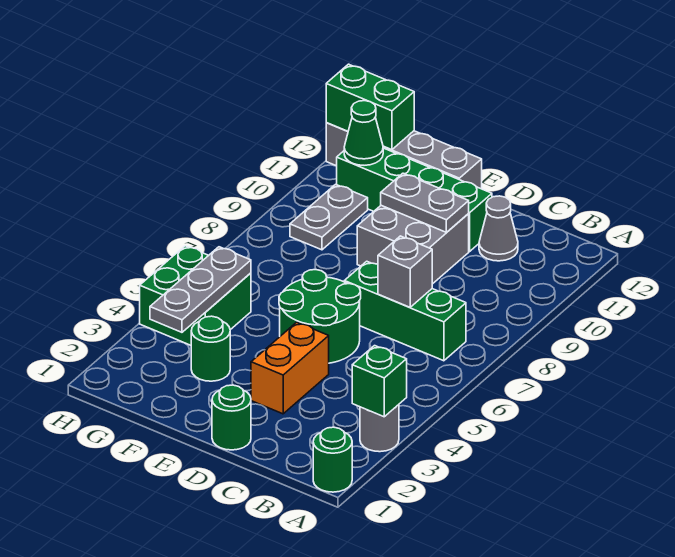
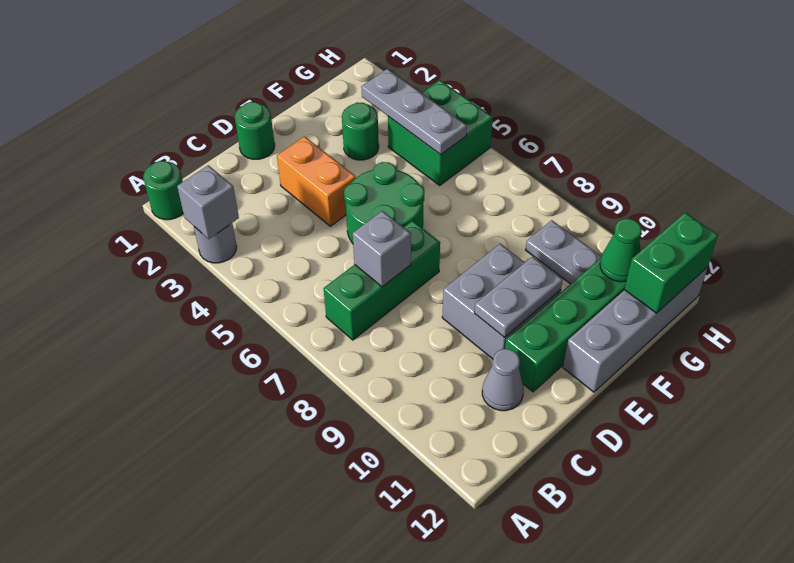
green brick A3 level 2 -> grey brick A3 level 2

